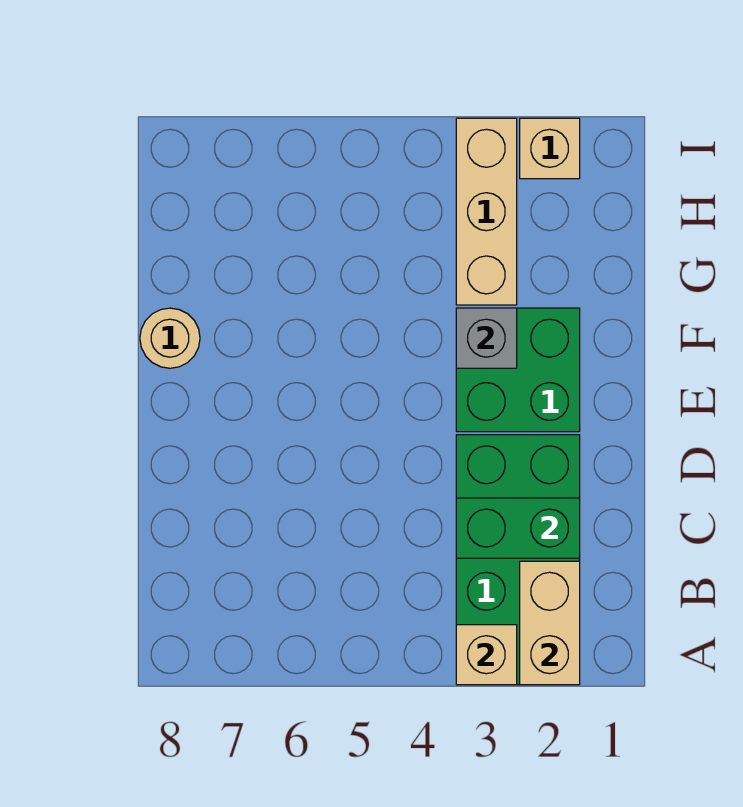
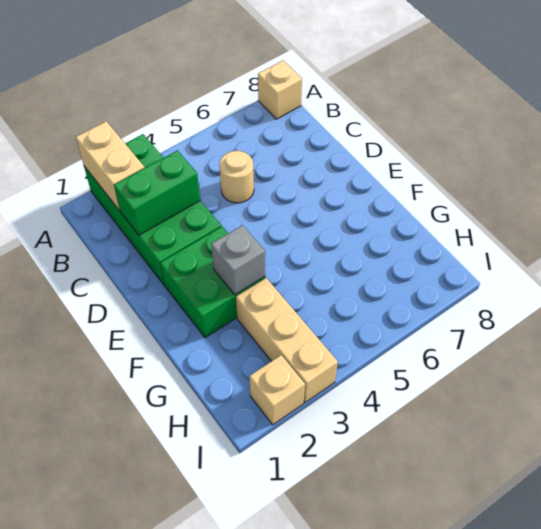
tan brick A3 level 2 -> tan brick A8 level 1
tan round brick F8 level 1 -> tan round brick C5 level 1

